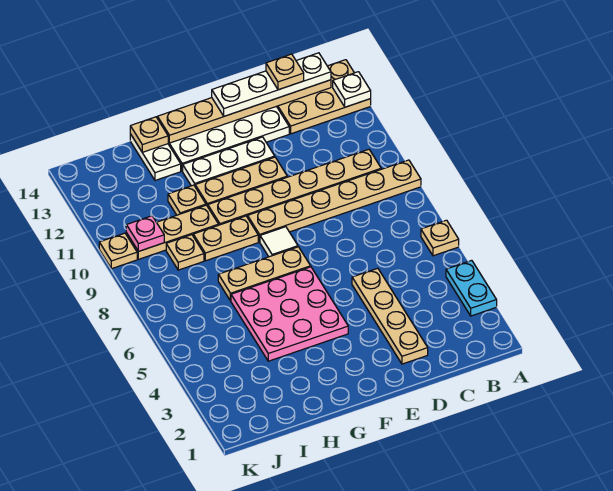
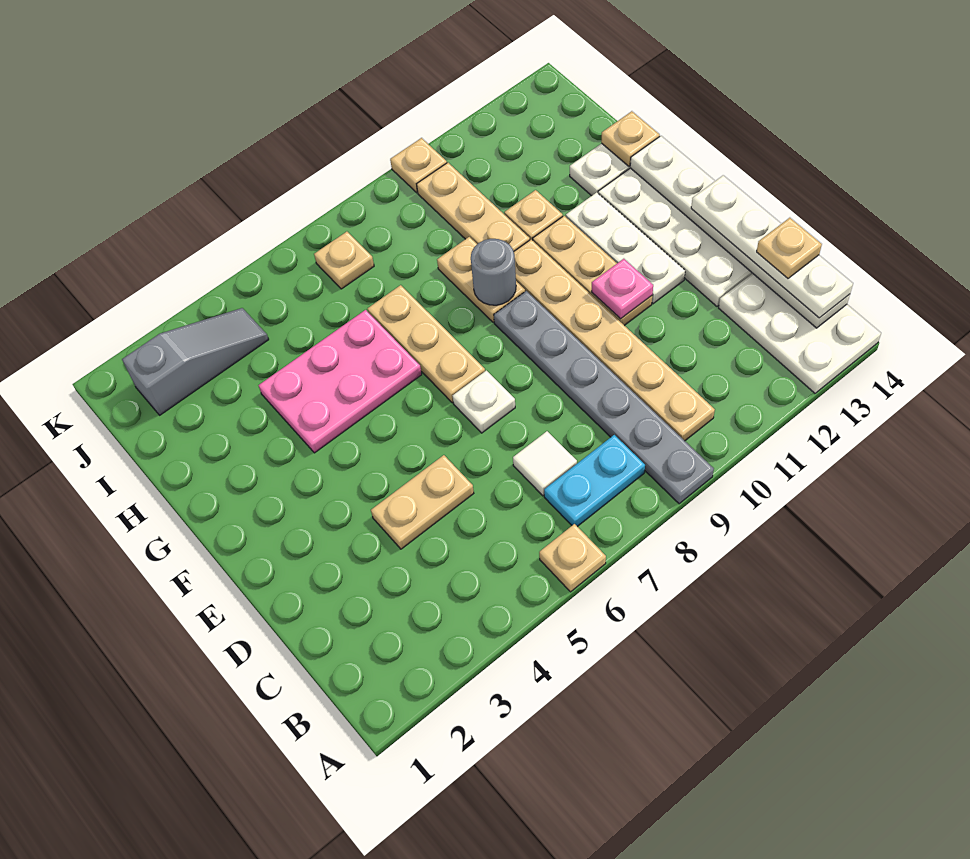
cyan plate A3:A4 level 1 -> cyan plate B7:B8 level 1
tan plate A9:F9 level 1 -> grey plate A9:F9 level 1
tan plate A13:C14 level 1 -> white plate A13:C14 level 1
white plate A13 level 2 -> white plate E7 level 1
tan plate B14:G14 level 2 -> white plate B14:G14 level 2
tan plate D2:D5 level 1 -> tan plate D4:D5 level 1
pink plate F4:H6 level 1 -> pink plate G4:H6 level 1
white tile F8 level 1 -> white tile C7 level 1
none -> grey round brick G9 level 2
tan plate I9 level 1 -> tan plate J7 level 1
none -> grey slope J2:J4 level 1 top 2
pink plate J10 level 2 -> pink plate E11 level 2

